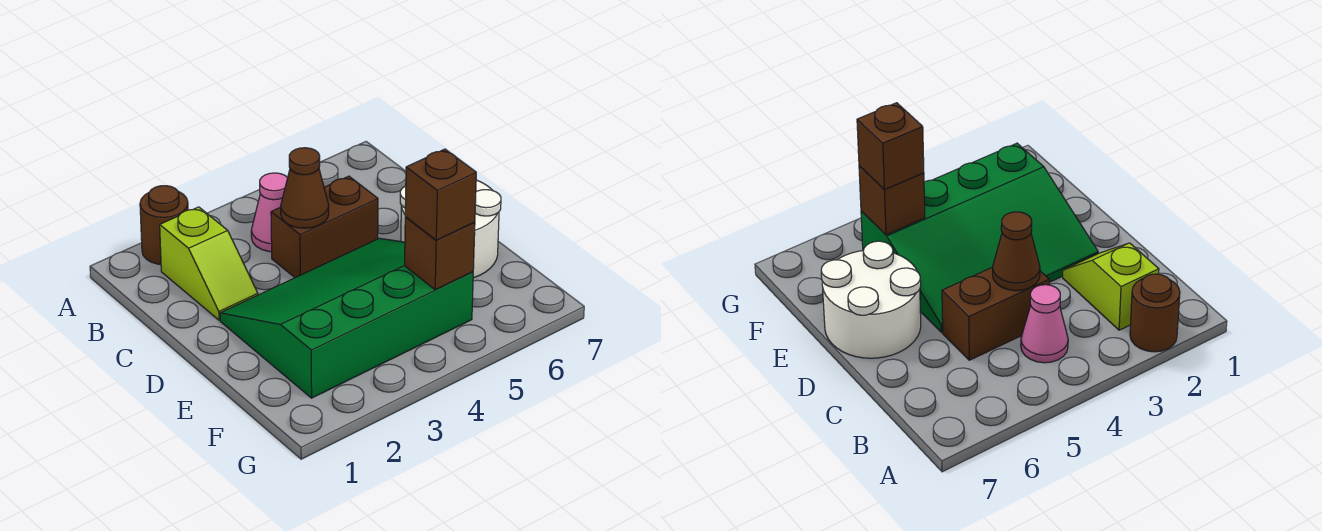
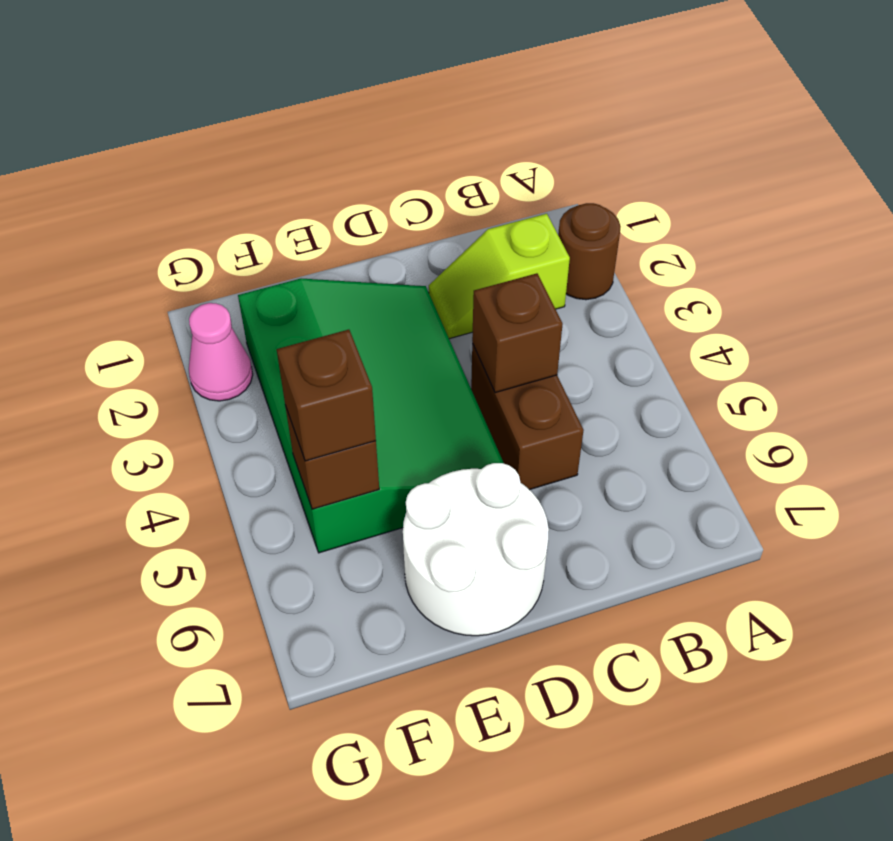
pink cone B4 level 1 -> pink cone G2 level 1
brown cone C4 level 2 -> brown brick C4 level 2

